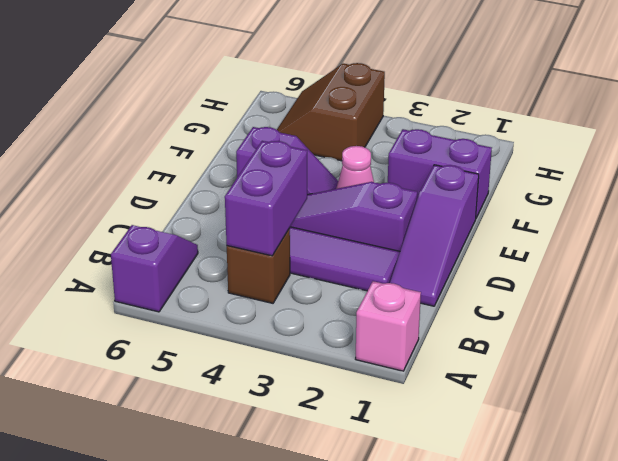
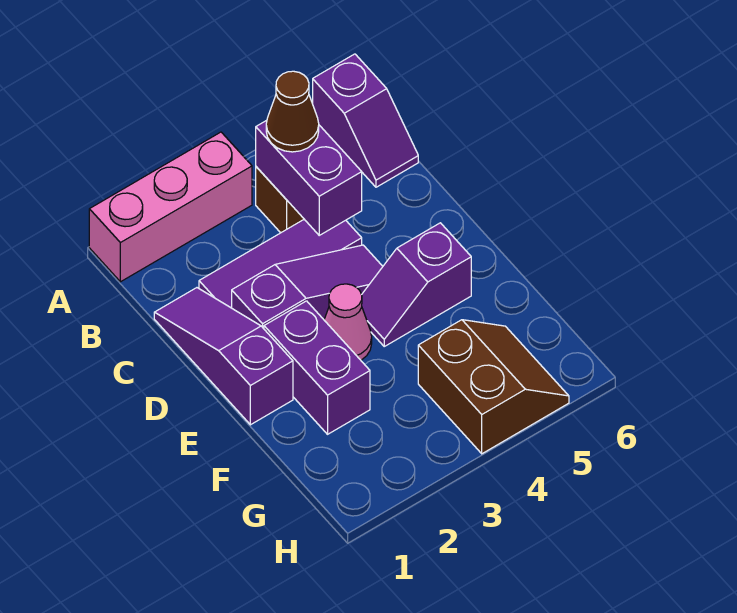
pink brick A1 level 1 -> pink brick A1:A3 level 1
none -> brown cone B4 level 3
purple brick F1:F2 level 1 -> purple brick E2:F2 level 1

